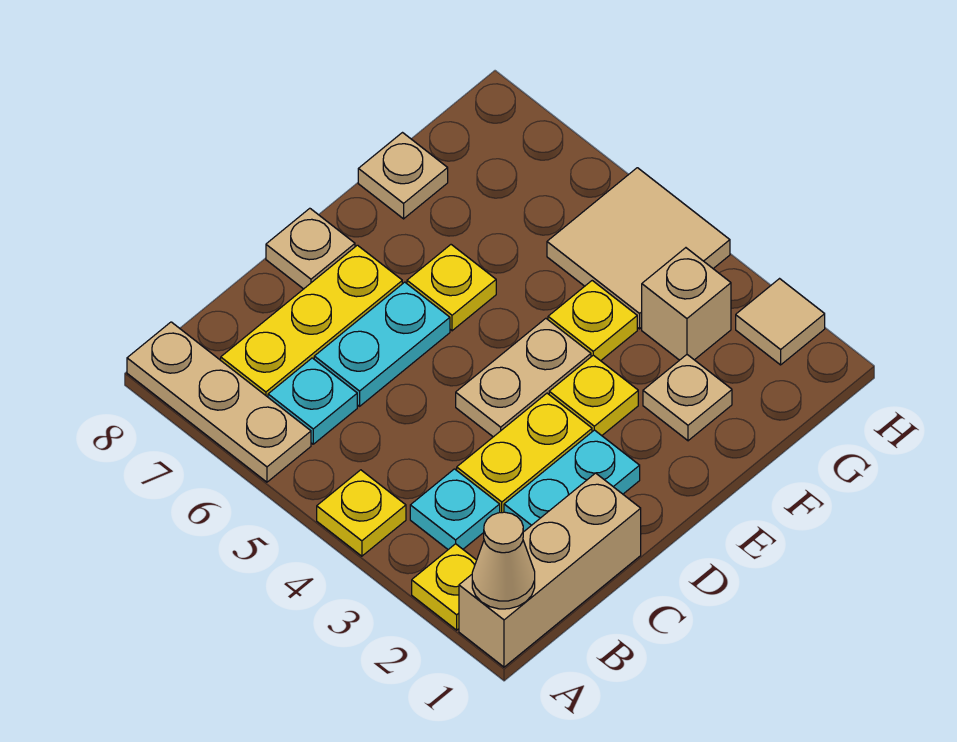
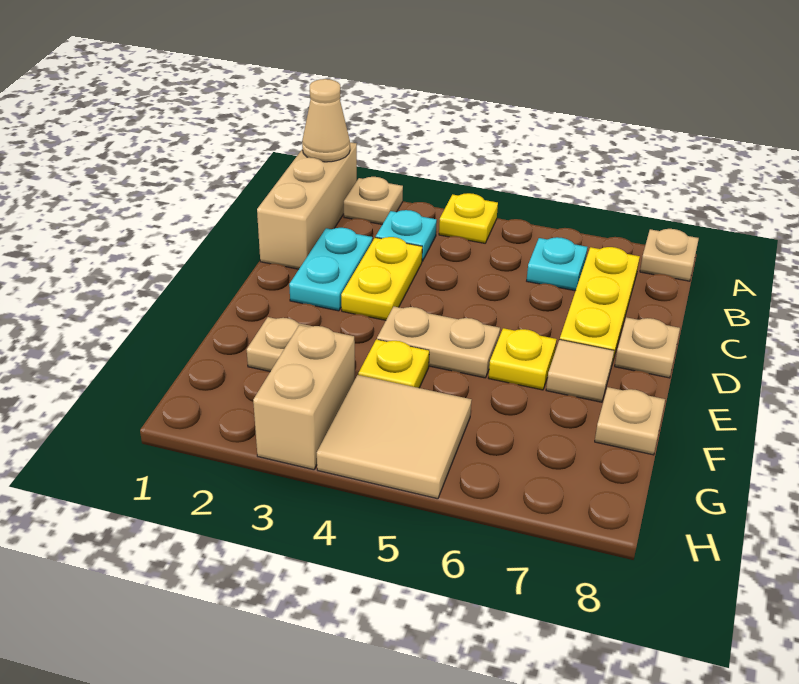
yellow plate A2 level 1 -> tan plate A2 level 1
tan plate A6:A8 level 1 -> tan plate A8 level 1
cyan plate C6:D6 level 1 -> none
tan plate D4:E4 level 1 -> tan plate E4:E5 level 1
yellow plate E3 level 1 -> none
tan brick G3 level 1 -> tan brick G3:H3 level 1
tan tile H2 level 1 -> tan tile E7 level 1

